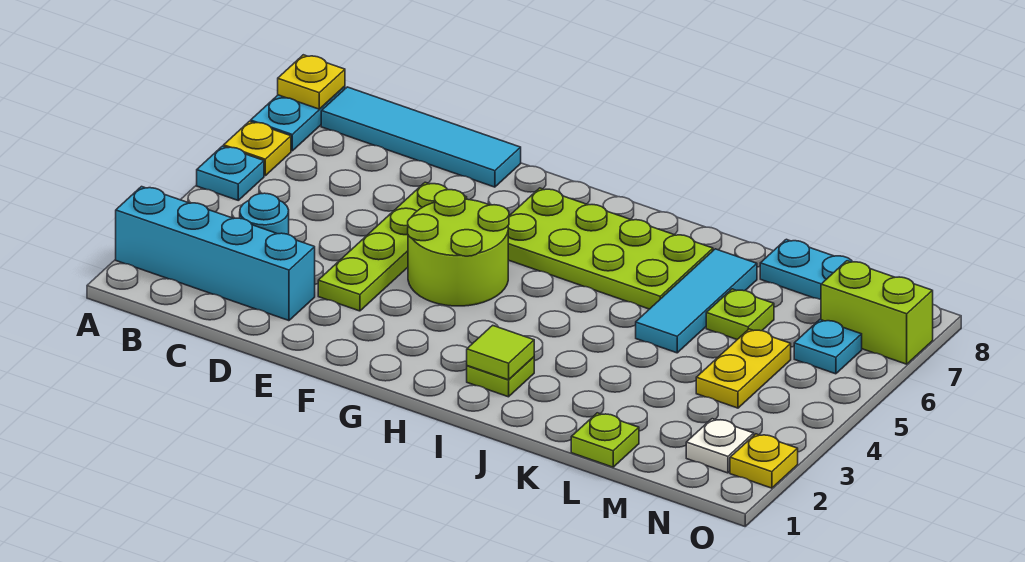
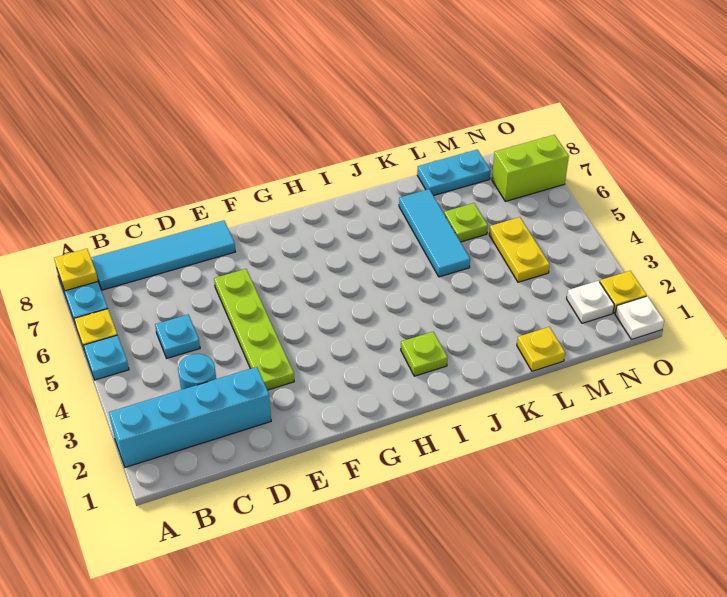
lime round brick F4:G5 level 1 -> none
lime plate G6:J7 level 1 -> none
lime tile I2 level 2 -> none
lime plate L1 level 1 -> yellow plate L1 level 1
cyan plate N6 level 1 -> cyan plate C5 level 1
none -> white plate O1 level 1

